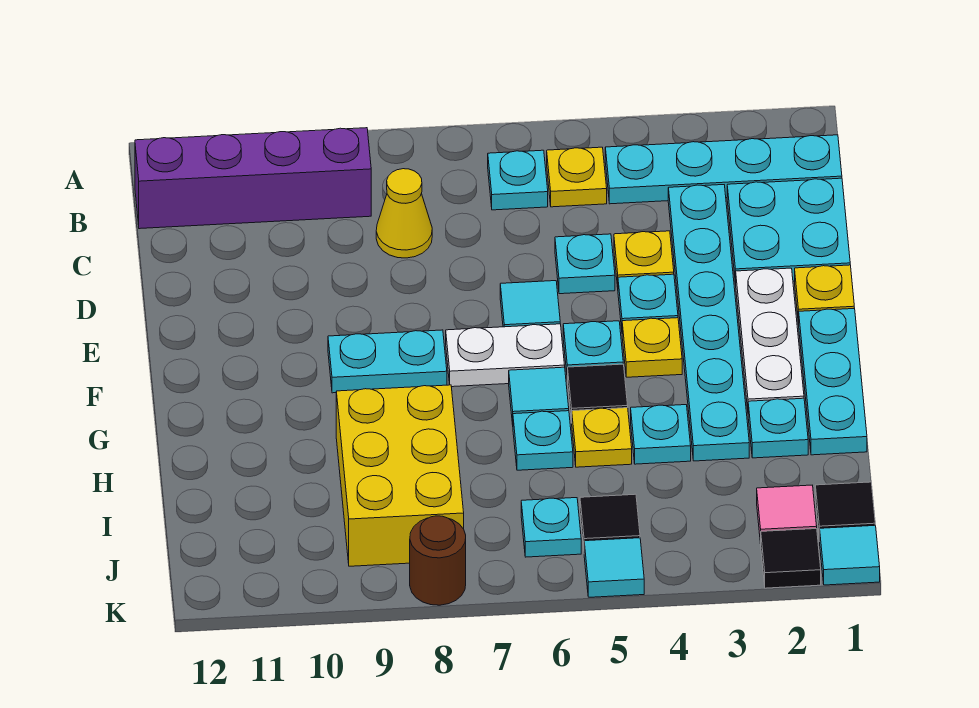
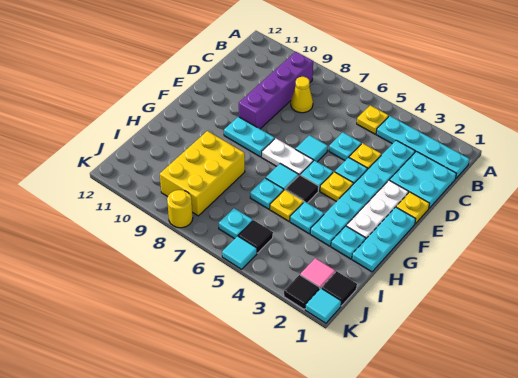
cyan plate B6 level 1 -> none
purple brick B9:B12 level 1 -> purple brick B9:E9 level 1
brown round brick K8 level 1 -> yellow round brick K8 level 1

